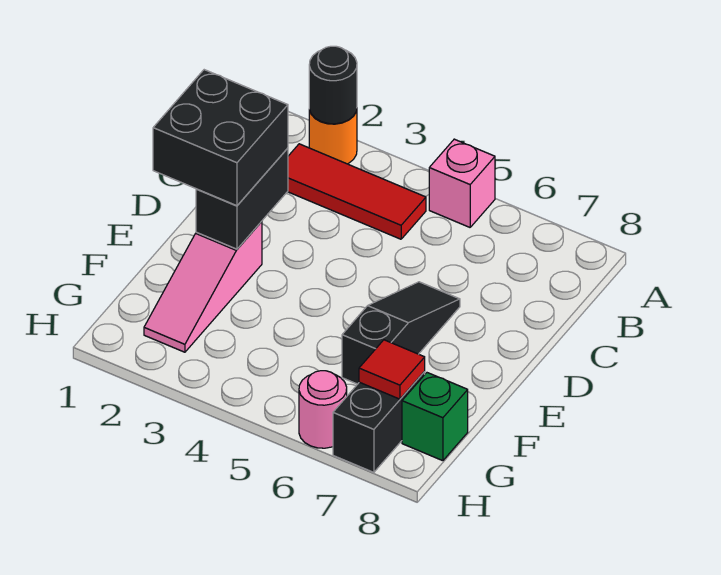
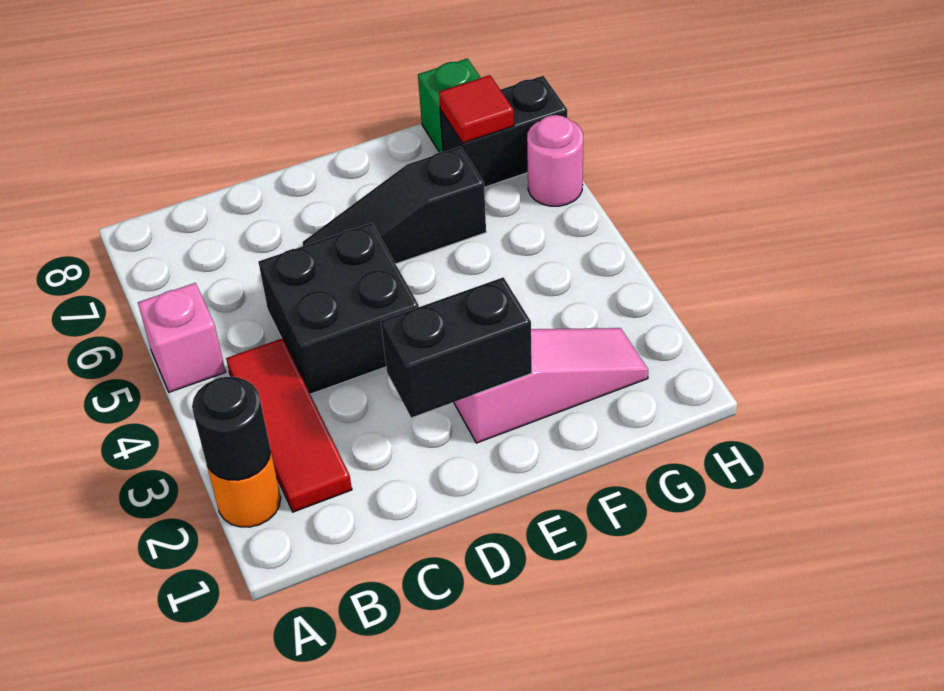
black brick D1:E2 level 3 -> black brick C4:D5 level 1

